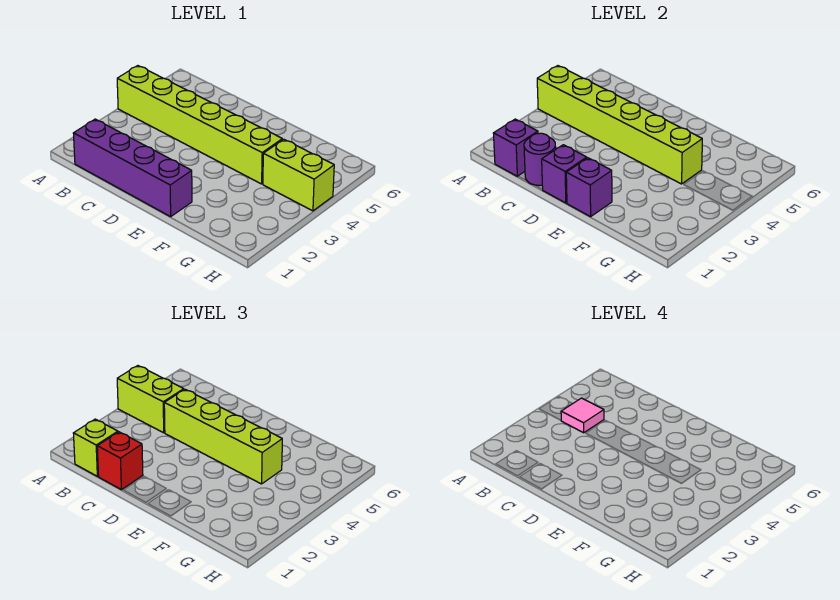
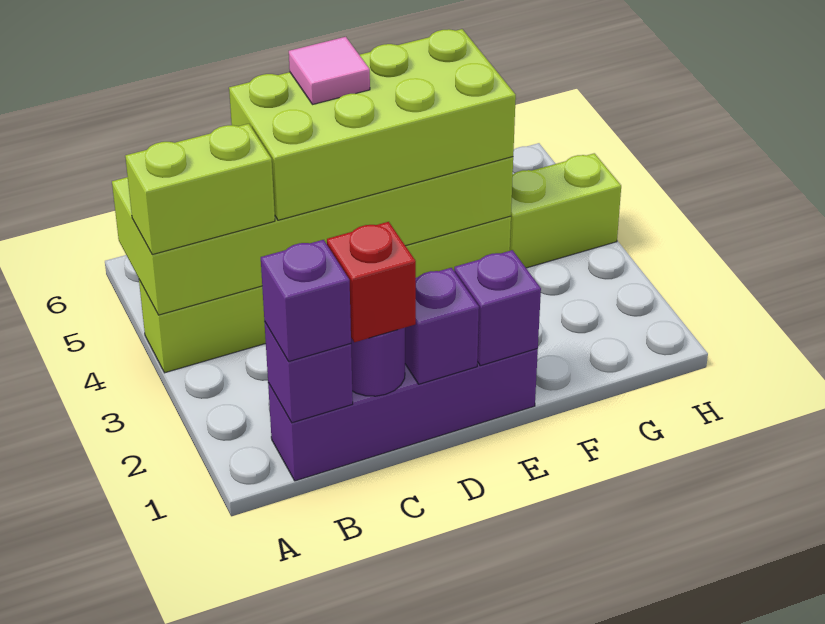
lime brick A4:F4 level 2 -> lime brick A4:F5 level 2
lime brick B1 level 3 -> purple brick B1 level 3
pink tile B4 level 4 -> pink tile D5 level 4
lime brick C4:F4 level 3 -> lime brick C4:F5 level 3

